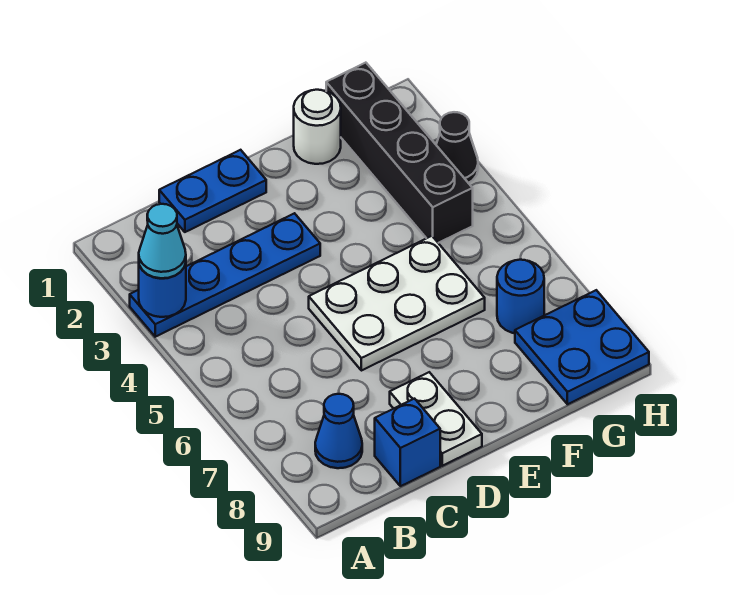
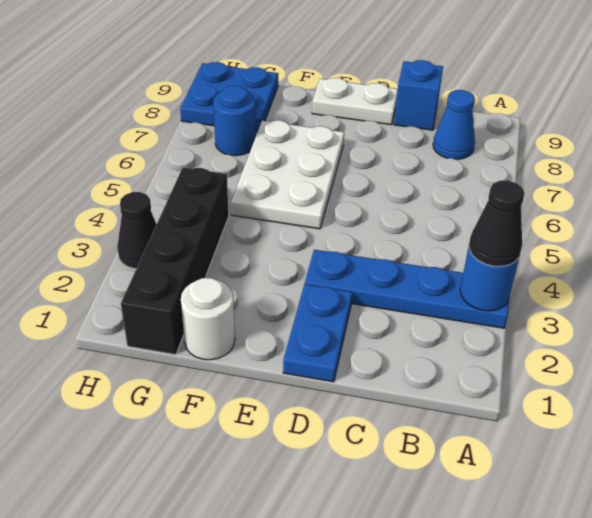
cyan cone A3 level 3 -> black cone A3 level 3
blue plate C1:D1 level 1 -> blue plate D1:D2 level 1
white plate D5:F6 level 1 -> white plate E5:F7 level 1
white plate D8:D9 level 1 -> white plate D9:E9 level 1

